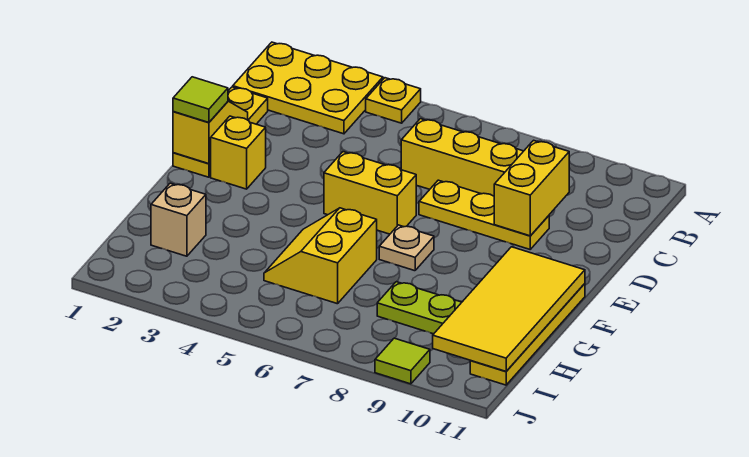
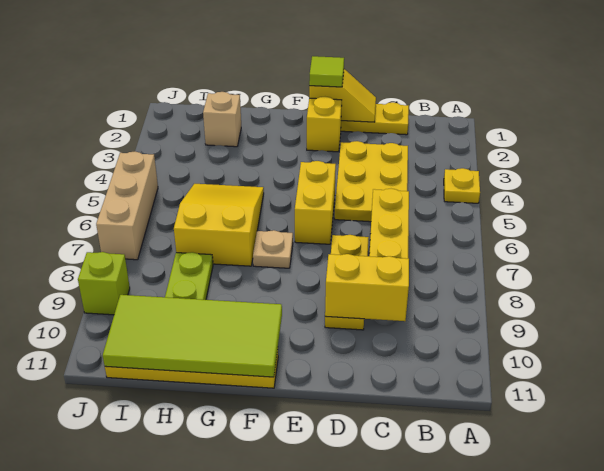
yellow plate A1:B3 level 1 -> yellow plate C3:D5 level 1
yellow tile F10:I11 level 2 -> lime tile F10:I11 level 2
yellow slope G5:H6 level 1 top 6 -> yellow slope G5:H7 level 1 top 7
none -> tan brick J5:J7 level 1
lime tile J9 level 1 -> lime brick J9 level 1

